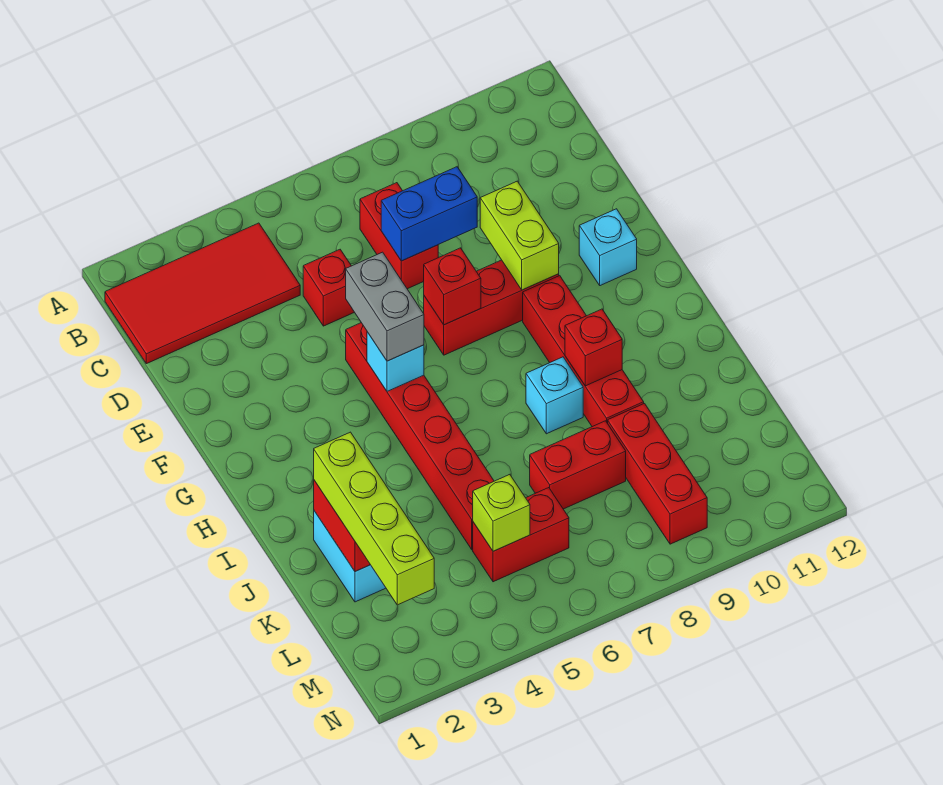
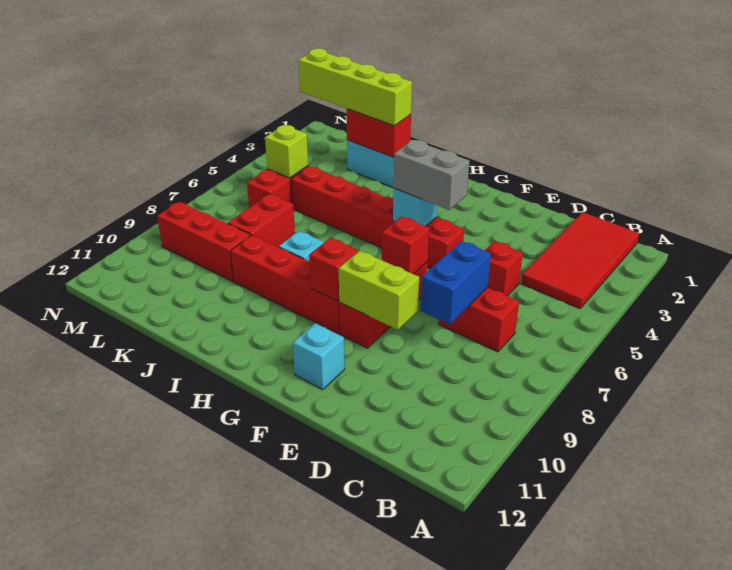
red brick I9 level 2 -> red brick G9 level 2

